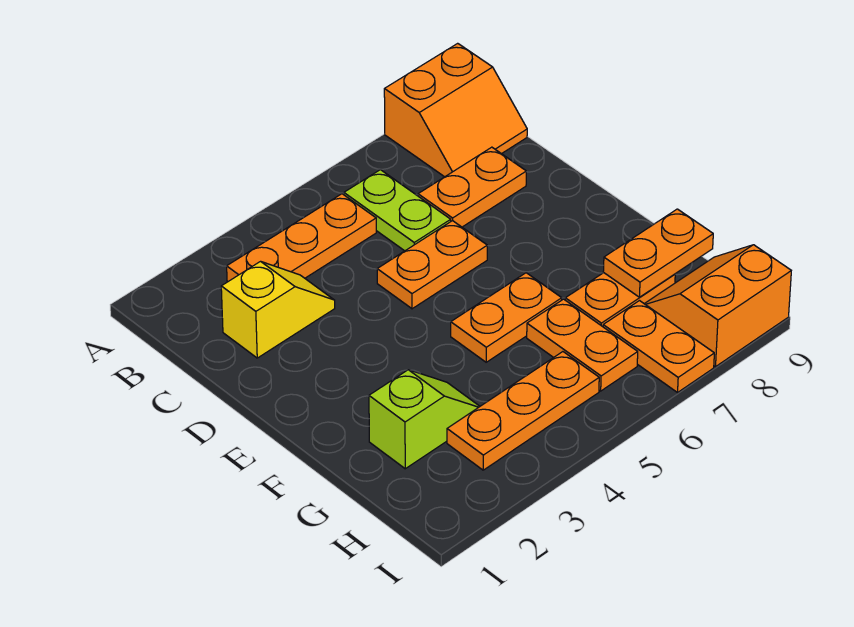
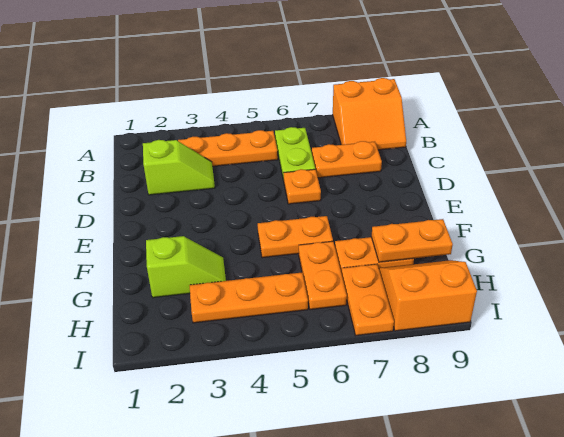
yellow slope C2:C3 level 1 top 2 -> lime slope C2:C3 level 1 top 2
orange plate D5:D6 level 1 -> orange plate D6 level 1

